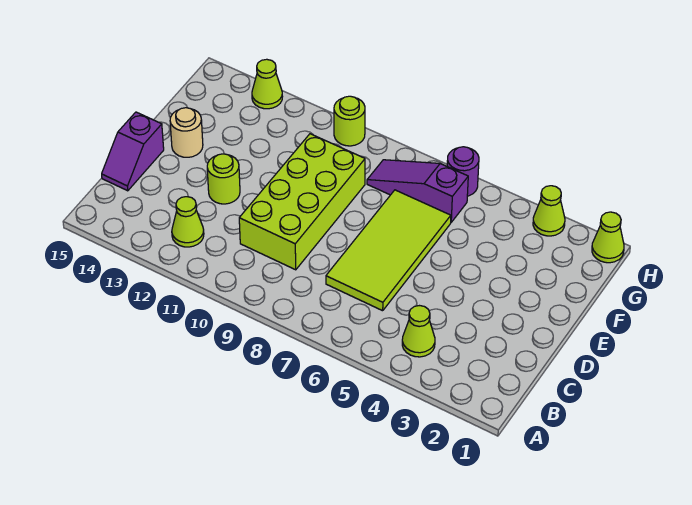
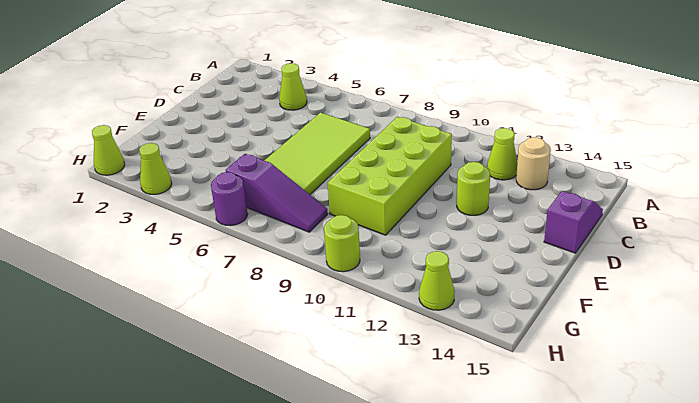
tan round brick E14 level 1 -> tan round brick B13 level 1

